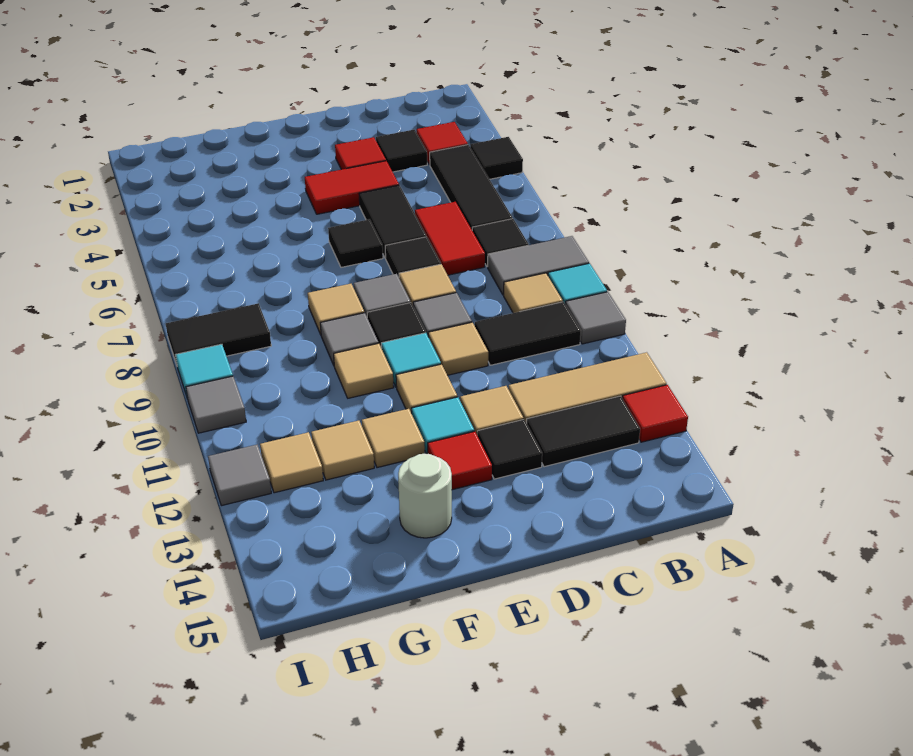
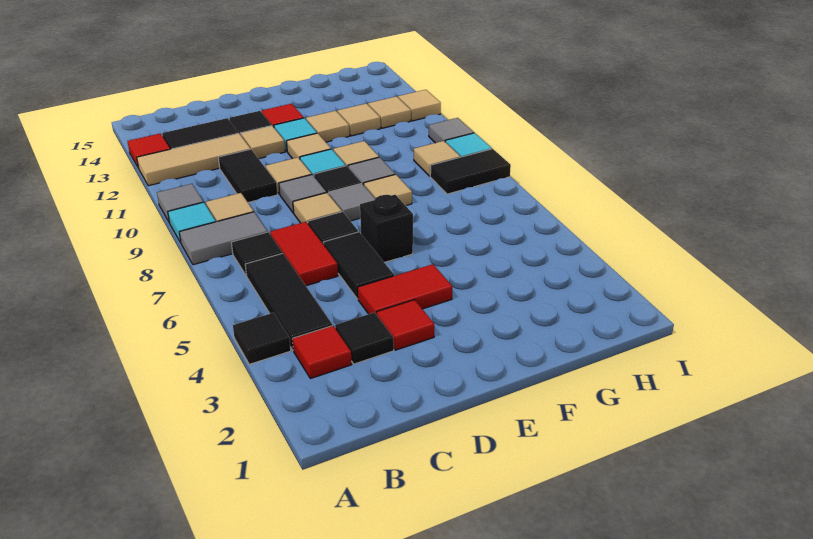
black tile B10:C10 level 1 -> black tile C10:C11 level 1
black tile E6 level 1 -> black brick E6 level 1
white round brick F14 level 1 -> none
none -> tan tile H9 level 1
grey tile I12 level 1 -> tan tile I12 level 1

